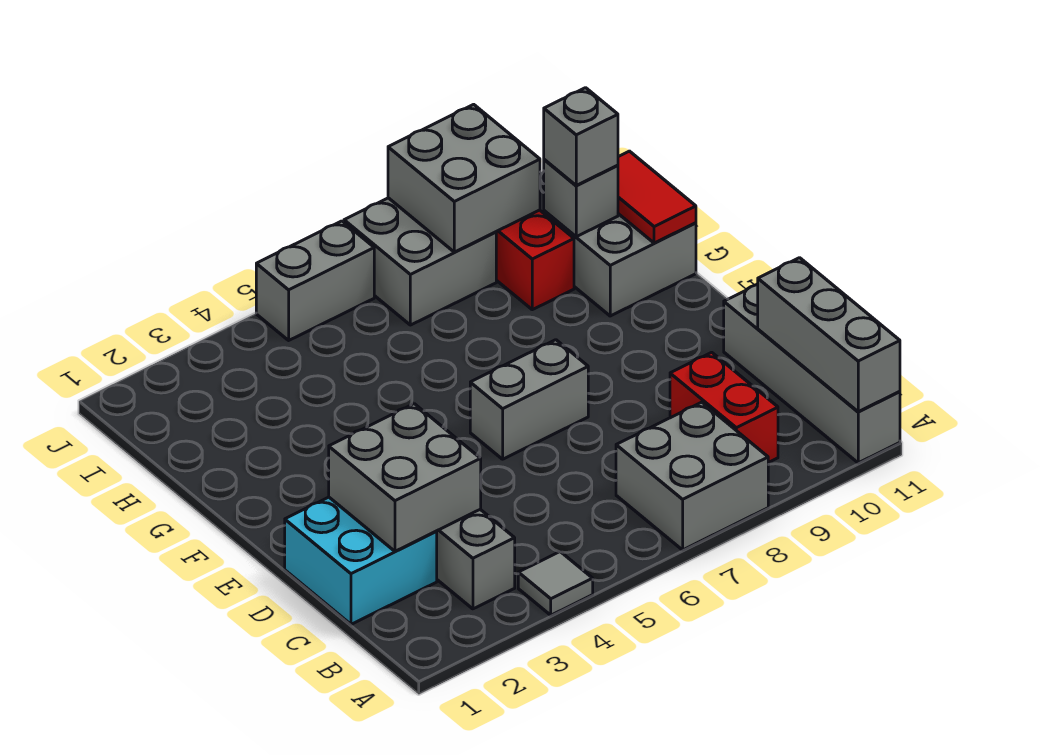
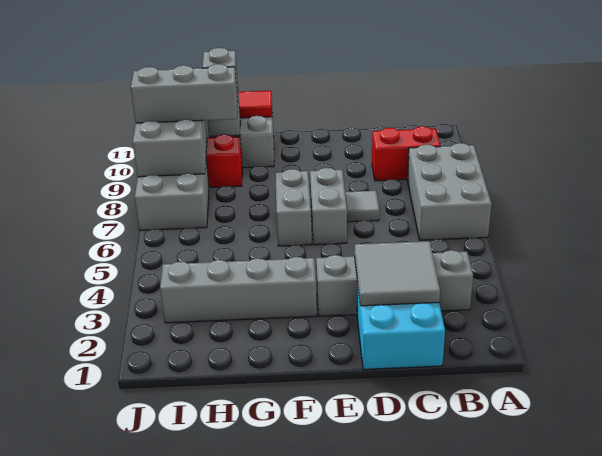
grey tile A4 level 1 -> grey tile D7 level 1
grey brick A7:B8 level 1 -> grey brick A6:B8 level 1
grey brick A11:D11 level 1 -> grey brick F3:I3 level 1
grey brick A11:C11 level 2 -> grey brick H9:J9 level 3
grey brick C2:D3 level 2 -> grey tile C2:D3 level 2
grey brick J5:J6 level 1 -> grey brick F6:F7 level 1

